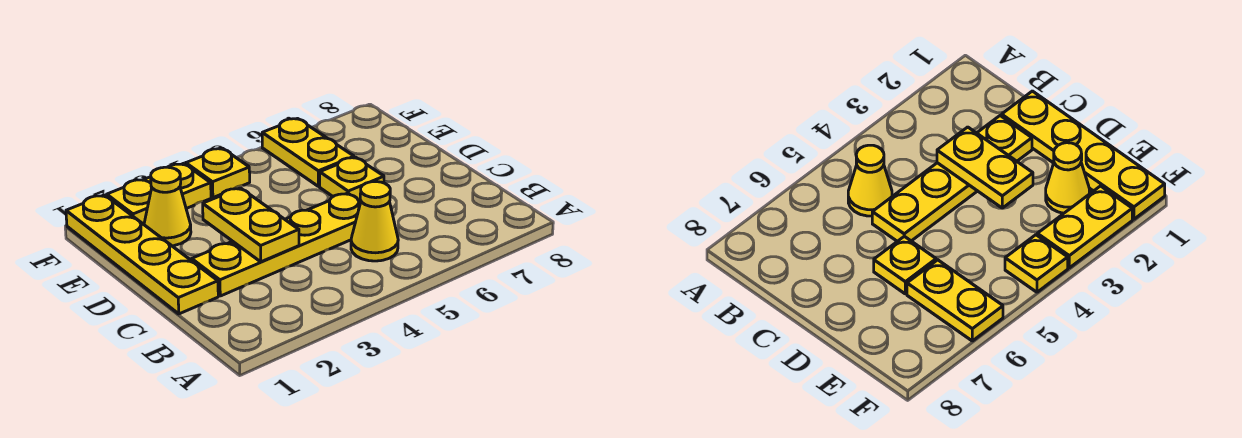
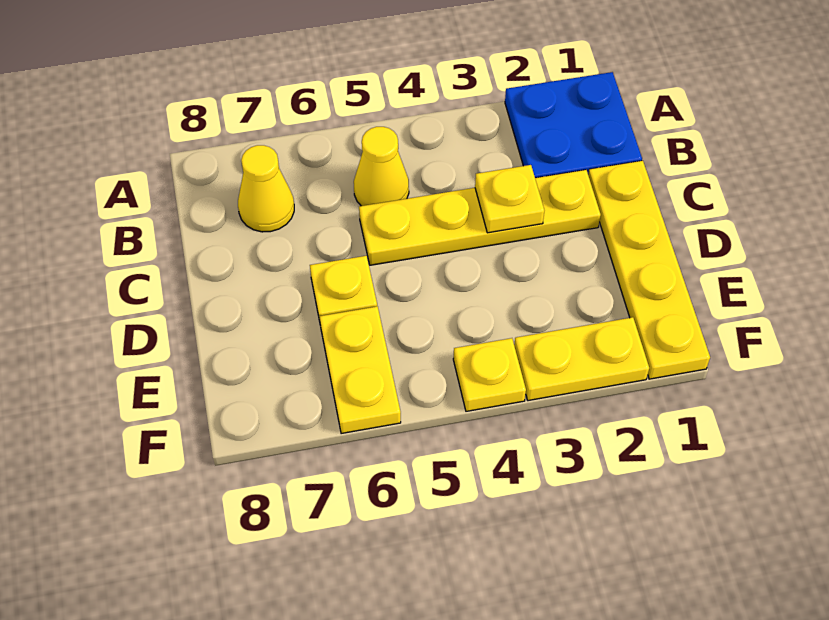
none -> blue plate A1:B2 level 1
yellow plate C3:D3 level 2 -> yellow plate C3 level 2
yellow cone E2 level 1 -> yellow cone B7 level 1

